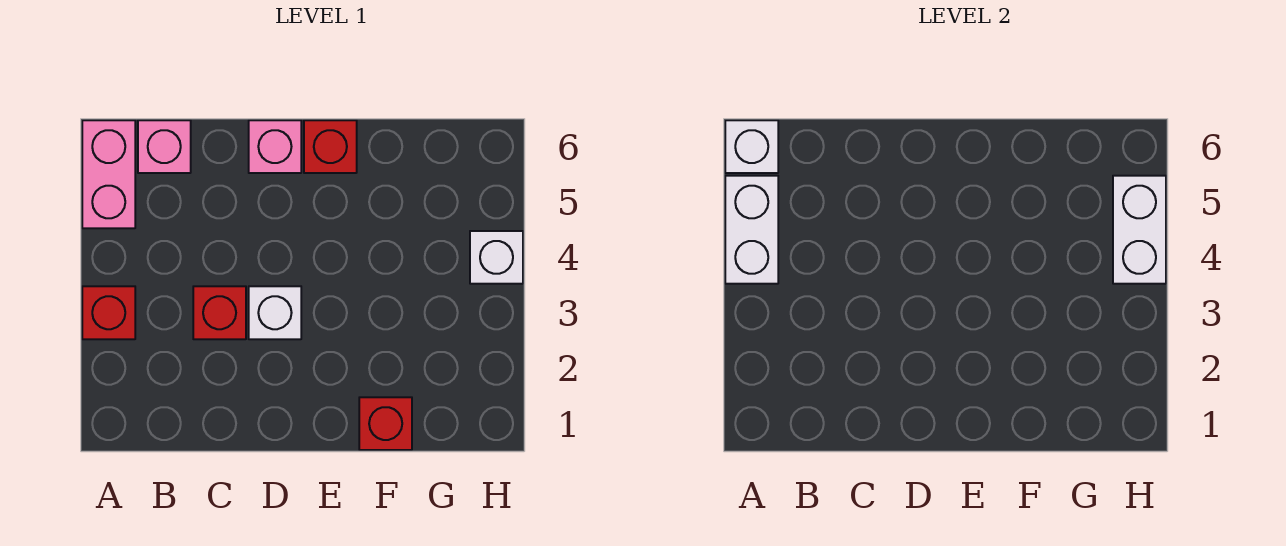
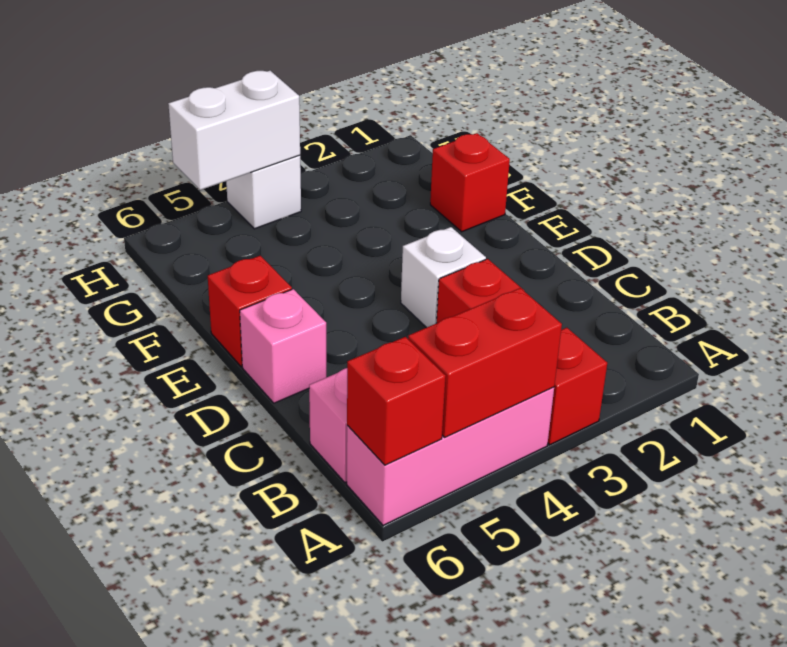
white brick A4:A5 level 2 -> red brick A4:A5 level 2
pink brick A5:A6 level 1 -> pink brick A4:A6 level 1
white brick A6 level 2 -> red brick A6 level 2

